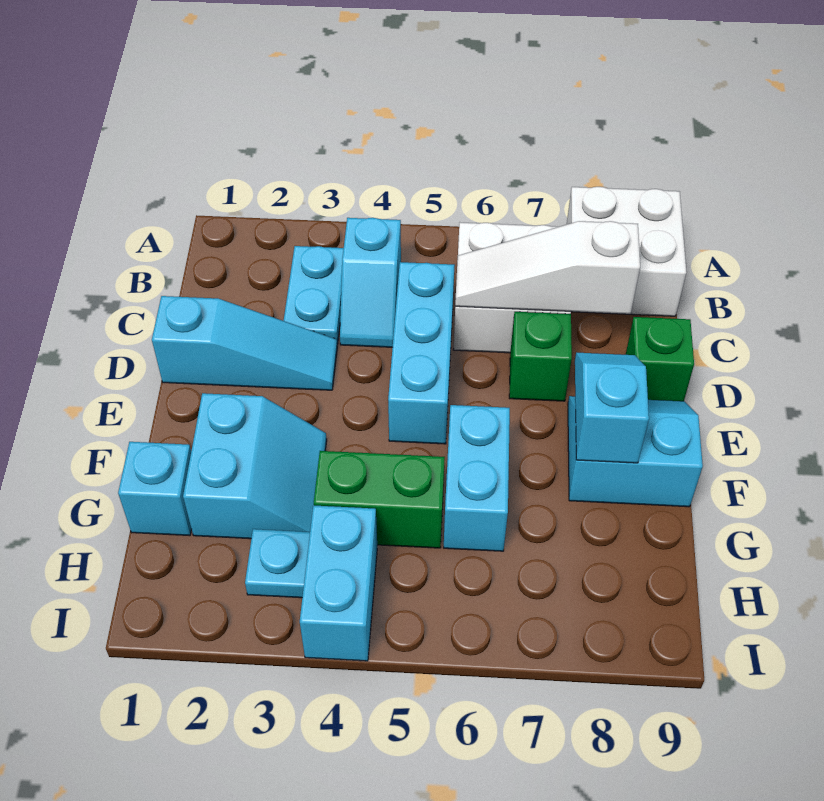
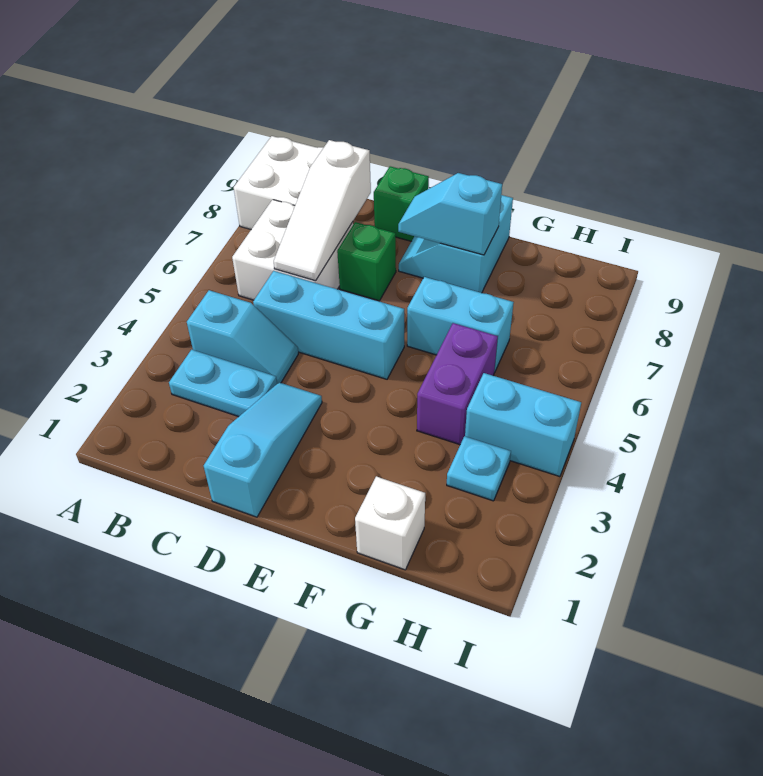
cyan slope F2:G3 level 1 top 2 -> none
cyan brick G1 level 1 -> white brick G1 level 1
green brick G4:G5 level 1 -> purple brick G4:G5 level 1

